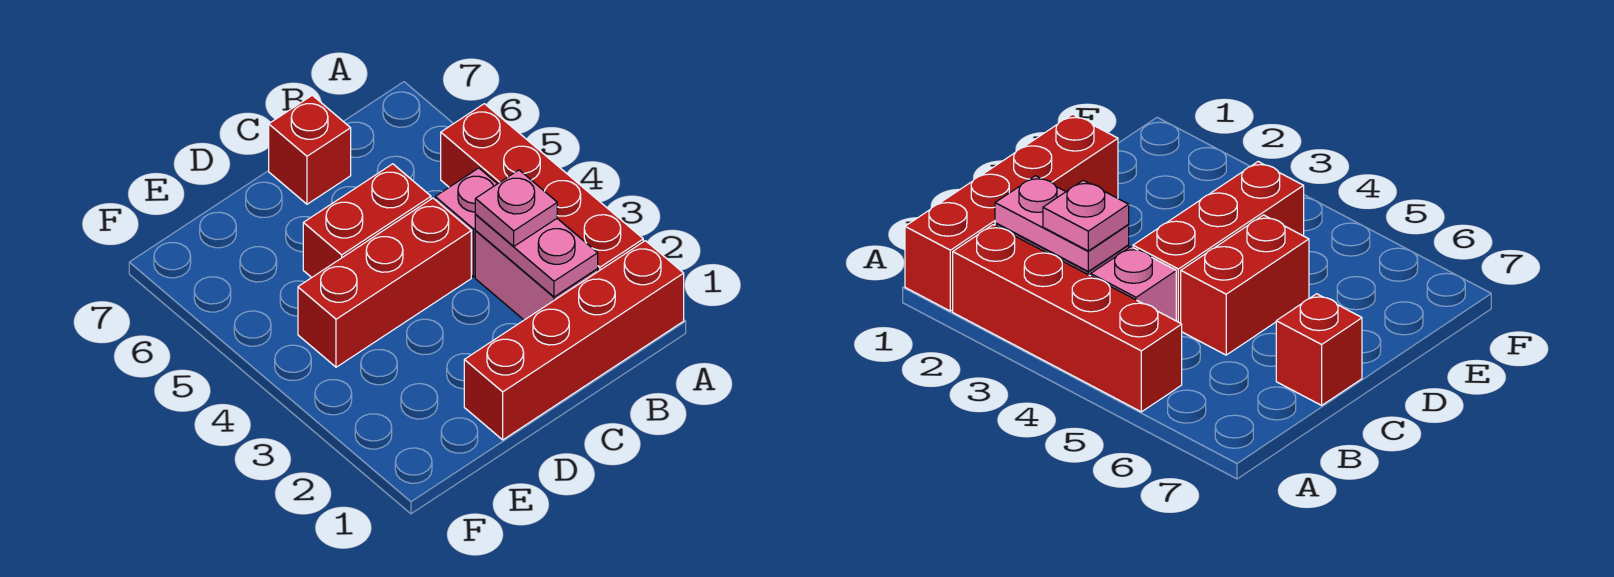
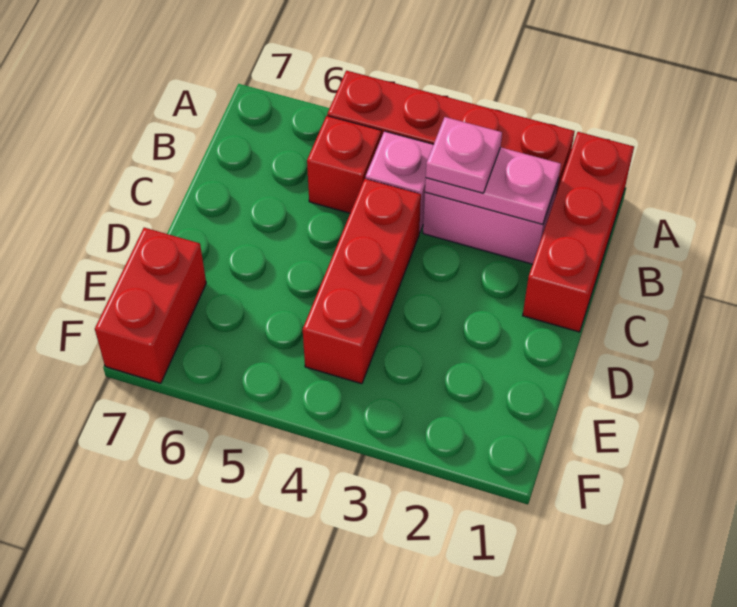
red brick A1:D1 level 1 -> red brick A1:C1 level 1
red brick C5:D5 level 1 -> red brick E7:F7 level 1
red brick C7 level 1 -> red brick B5 level 1

